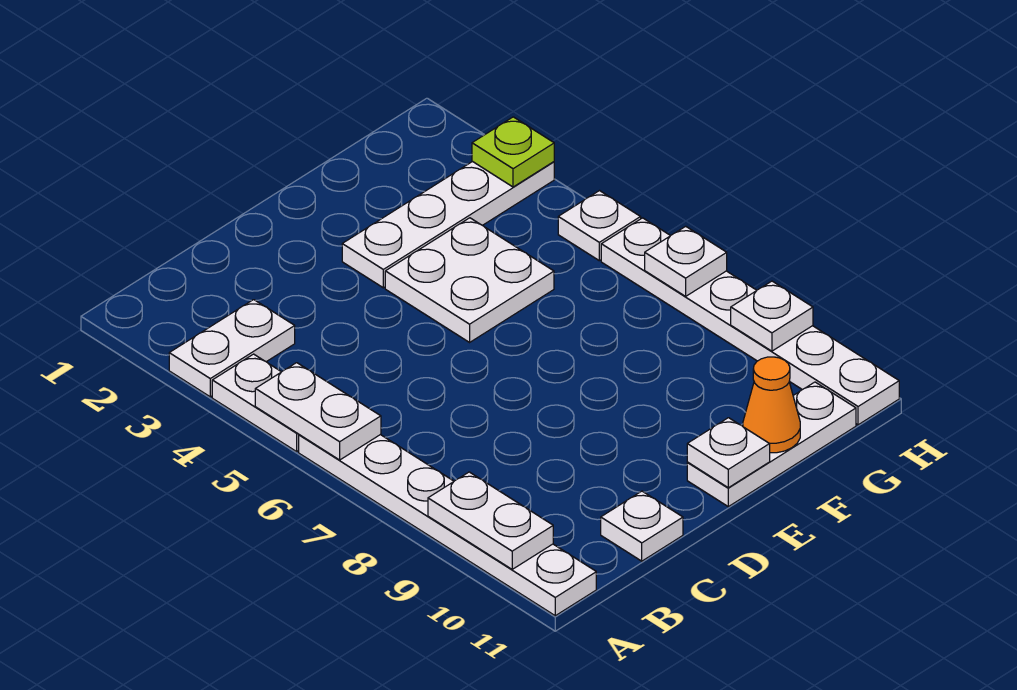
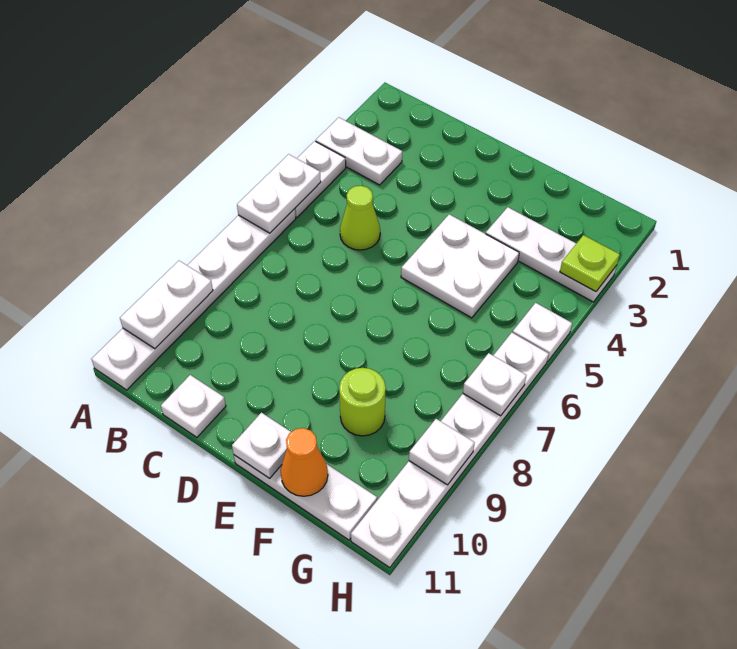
none -> lime cone C5 level 1
white plate E3:H3 level 1 -> white plate F3:H3 level 1
none -> lime round brick F9 level 1

